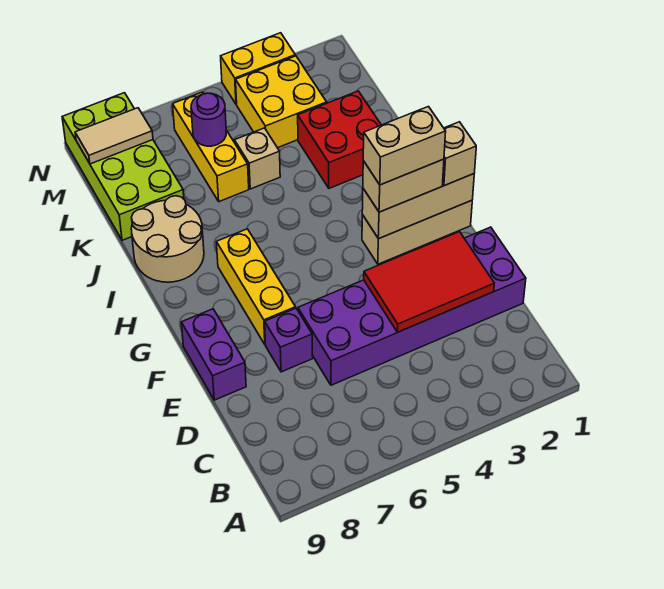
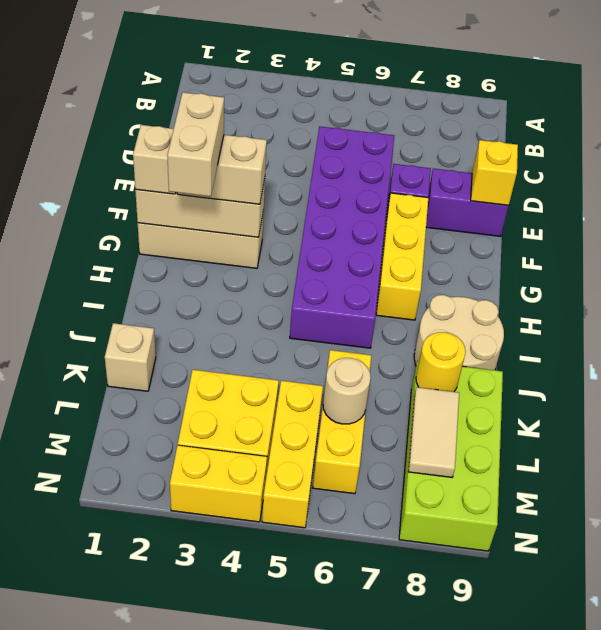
purple brick D1:E6 level 1 -> purple brick D5:I6 level 1
red tile D2:E4 level 2 -> none
purple brick E9:F9 level 1 -> purple brick E8:E9 level 1
none -> yellow brick E9 level 2
tan brick G2:G3 level 4 -> tan brick G2:H2 level 4
red brick J2:K3 level 1 -> none
tan brick K5 level 1 -> tan brick K1 level 1
none -> yellow round brick K8 level 2
none -> yellow brick L5:N5 level 1
purple round brick L6 level 2 -> tan round brick L6 level 2
tan tile M8:M9 level 2 -> tan tile L8:M8 level 2

